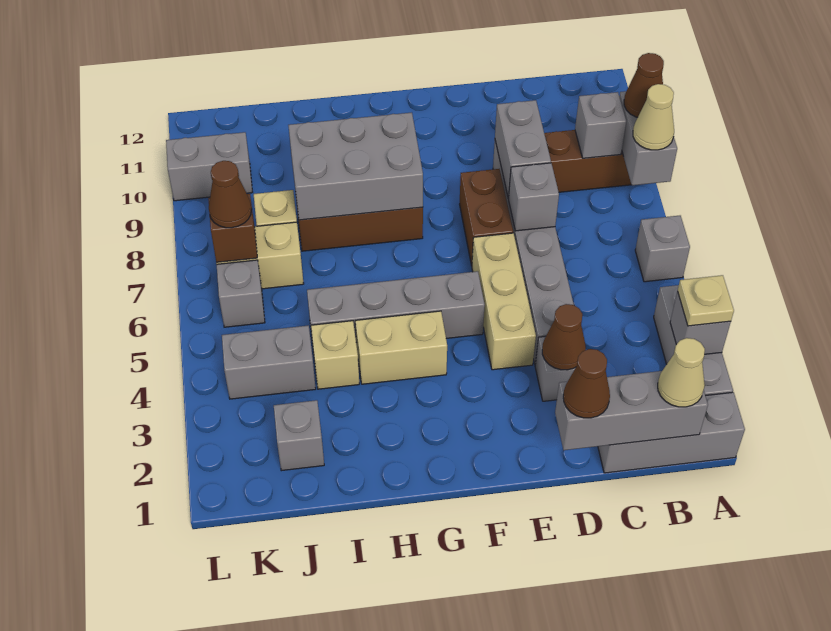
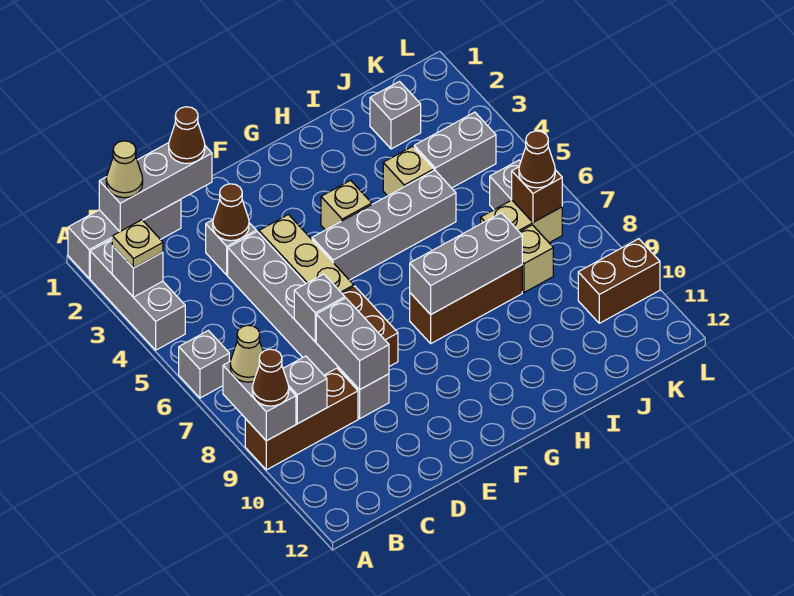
tan brick G4:H4 level 1 -> tan brick G4 level 1
grey brick G8:I9 level 2 -> grey brick G8:I8 level 2
grey brick K10:L10 level 1 -> brown brick K10:L10 level 1

